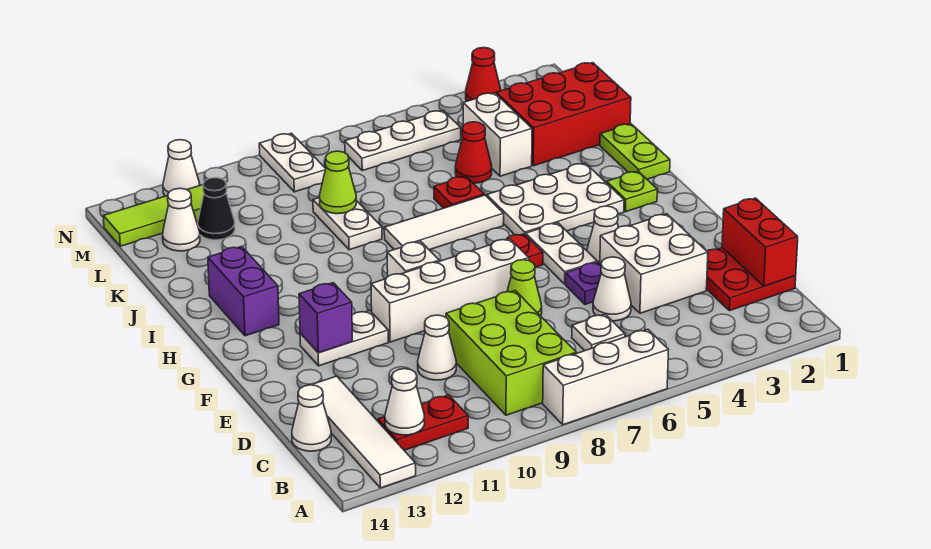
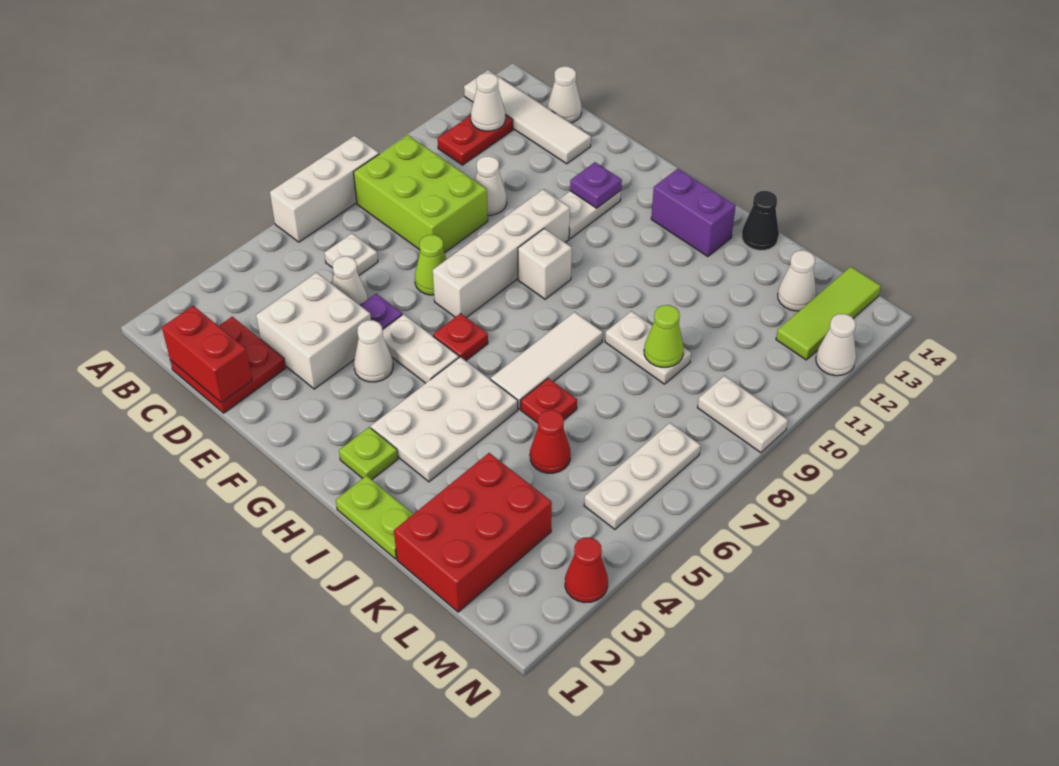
purple brick F12 level 2 -> purple plate F12 level 2
white brick K4:L4 level 1 -> none
black cone L12 level 1 -> black cone J14 level 1

